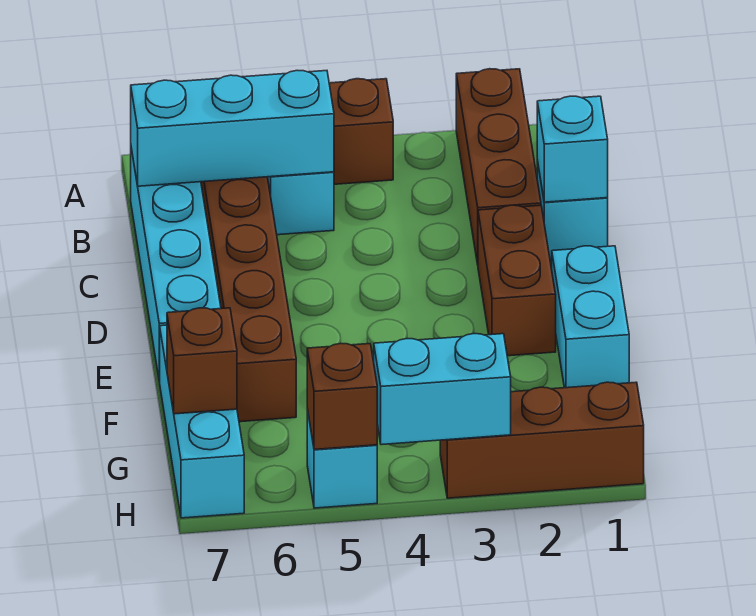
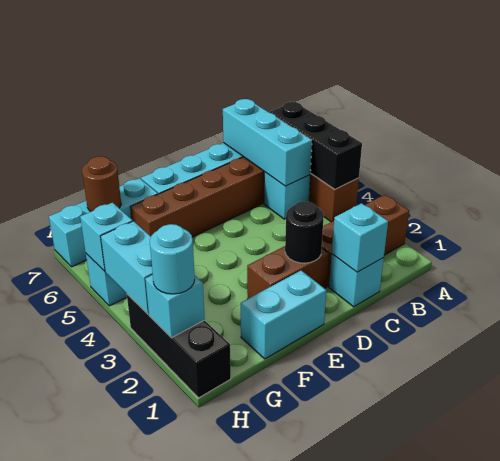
none -> black brick A4:A6 level 2
none -> black round brick D2 level 2
brown brick G7 level 2 -> brown round brick G7 level 2
brown brick H1:H3 level 1 -> black brick H1:H3 level 1
none -> cyan brick H2 level 2
none -> cyan round brick H2 level 3
brown brick H5 level 2 -> cyan brick H5 level 2

